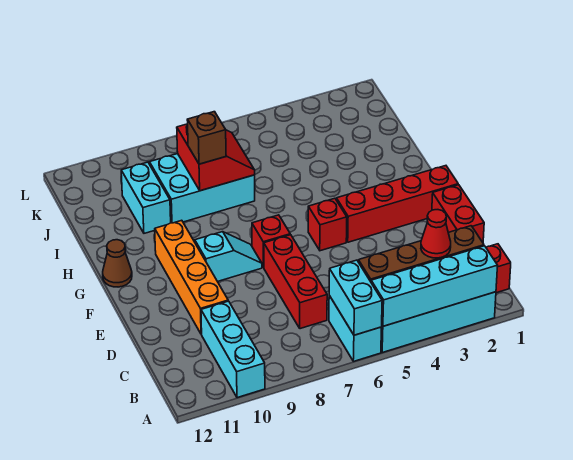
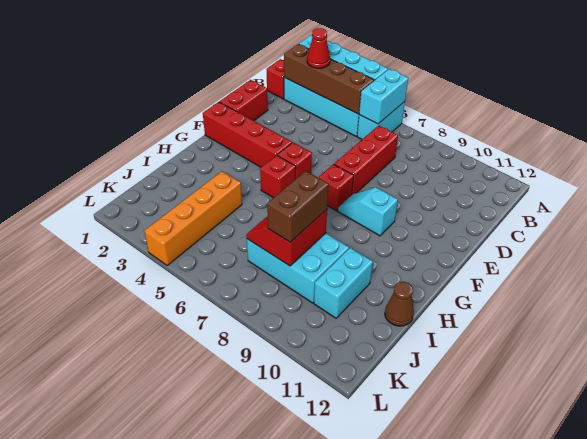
cyan brick A10:C10 level 1 -> none
orange brick D10:G10 level 1 -> orange brick I4:L4 level 1
none -> red brick G5 level 1
brown cone G12 level 1 -> brown cone I12 level 1
brown brick I8 level 3 -> brown brick I8:J8 level 3

